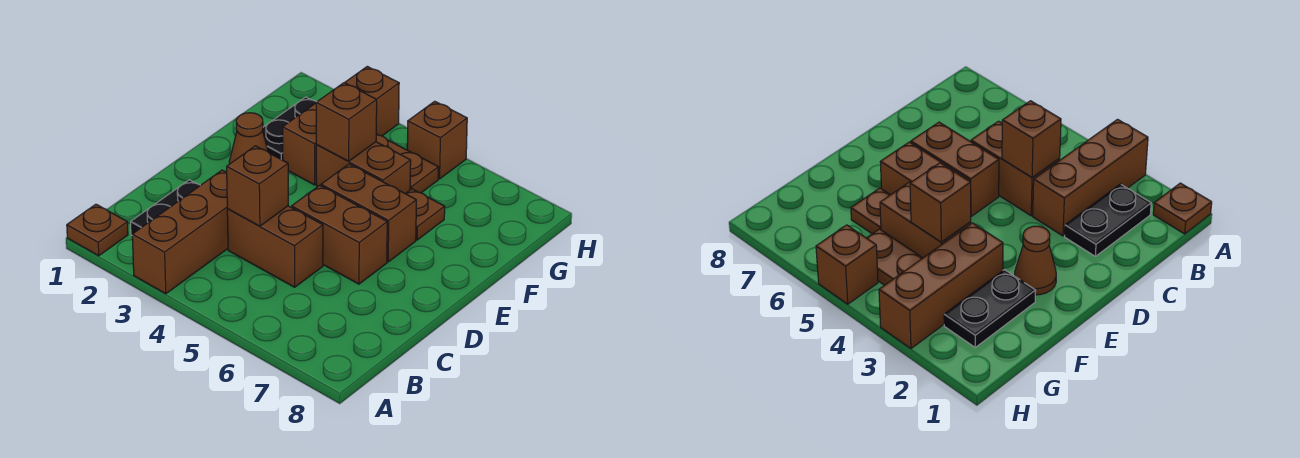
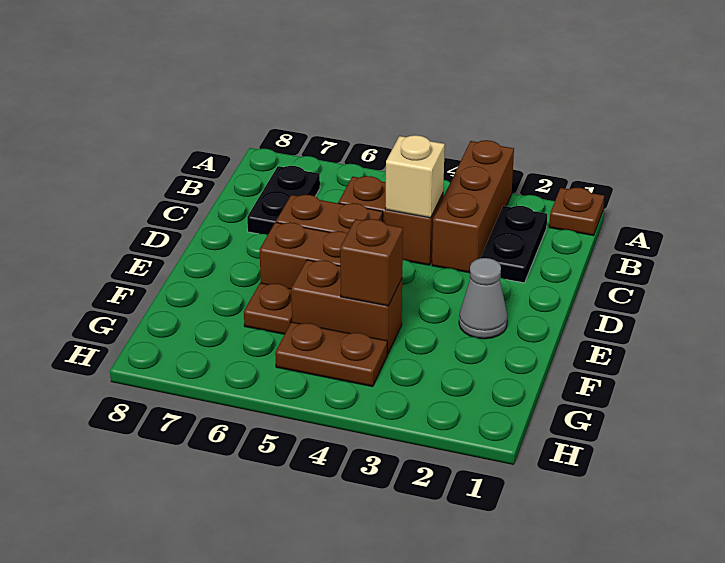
brown brick C4 level 2 -> tan brick C4 level 2
brown cone E2 level 1 -> grey cone E2 level 1
black plate F2:G2 level 1 -> black plate B7:C7 level 1
brown brick F3:H3 level 1 -> none
brown brick H5 level 1 -> none

